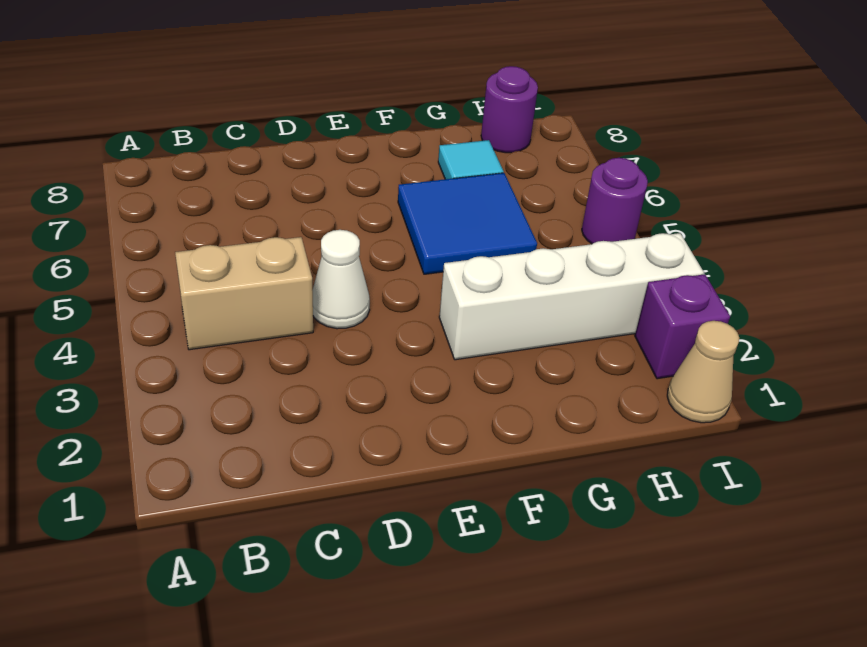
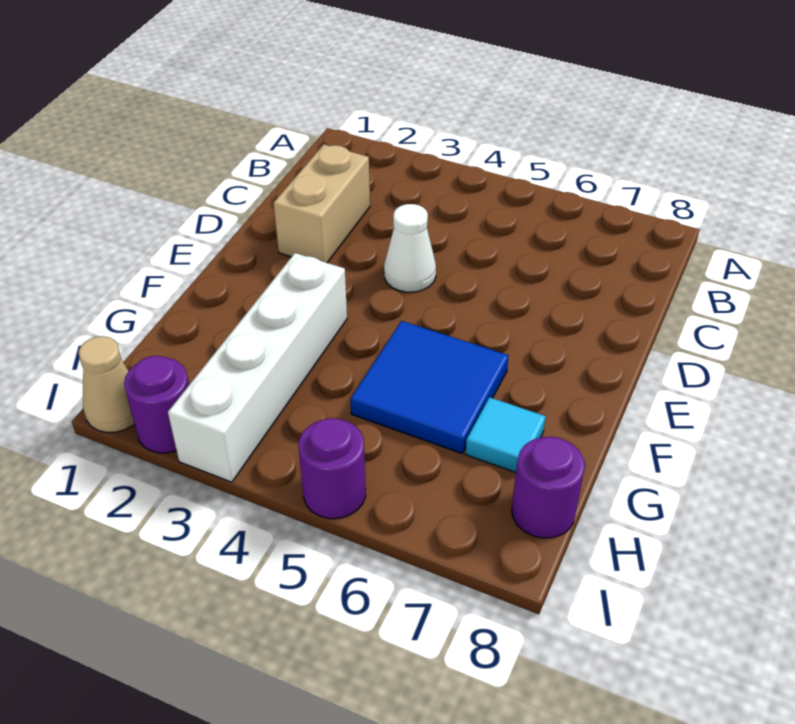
tan brick B4:C4 level 1 -> tan brick C2:D2 level 1
purple brick I2 level 1 -> purple round brick I2 level 1

